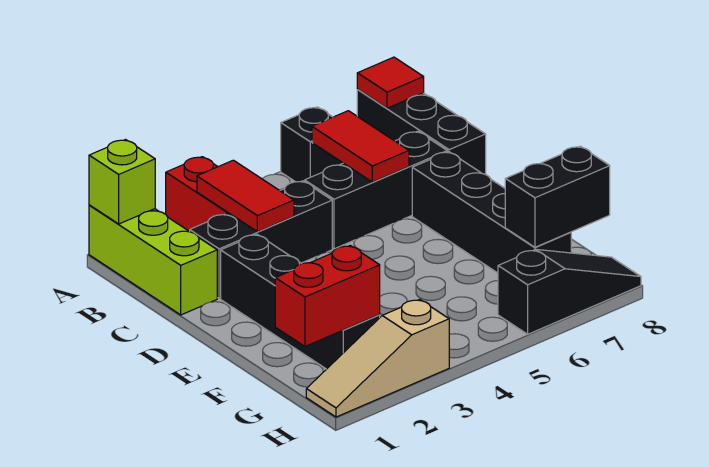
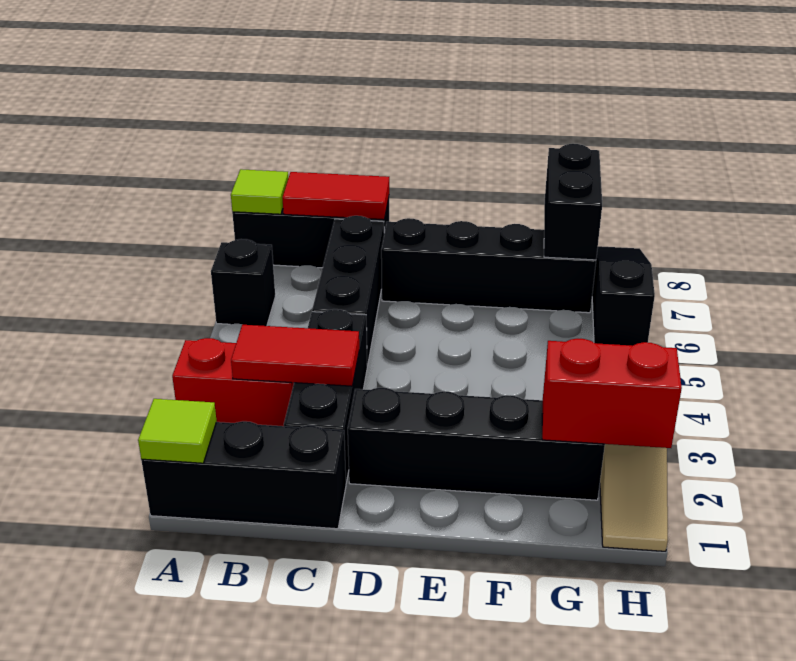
lime brick A1:C1 level 1 -> black brick A1:C1 level 1
lime brick A1 level 2 -> lime tile A1 level 2
red tile A8 level 2 -> lime tile A8 level 2
red tile B6:C6 level 2 -> red tile B8:C8 level 2
red brick G1:G2 level 2 -> red brick G2:H2 level 2

